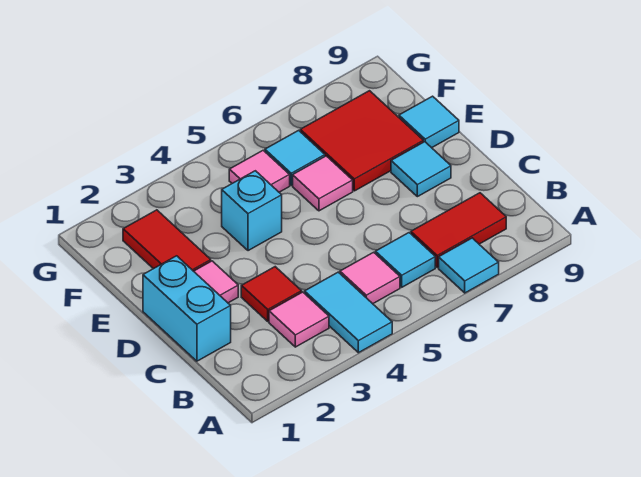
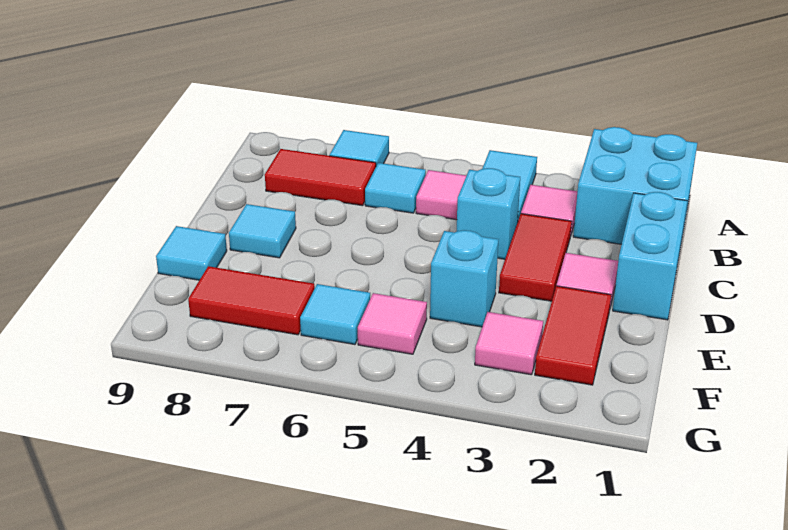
none -> cyan brick A1:B2 level 1
red tile C3 level 1 -> red tile C3:D3 level 1
none -> cyan brick C4 level 1
pink tile E6 level 1 -> pink tile F3 level 1
red tile E7:F8 level 1 -> red tile F7:F8 level 1

